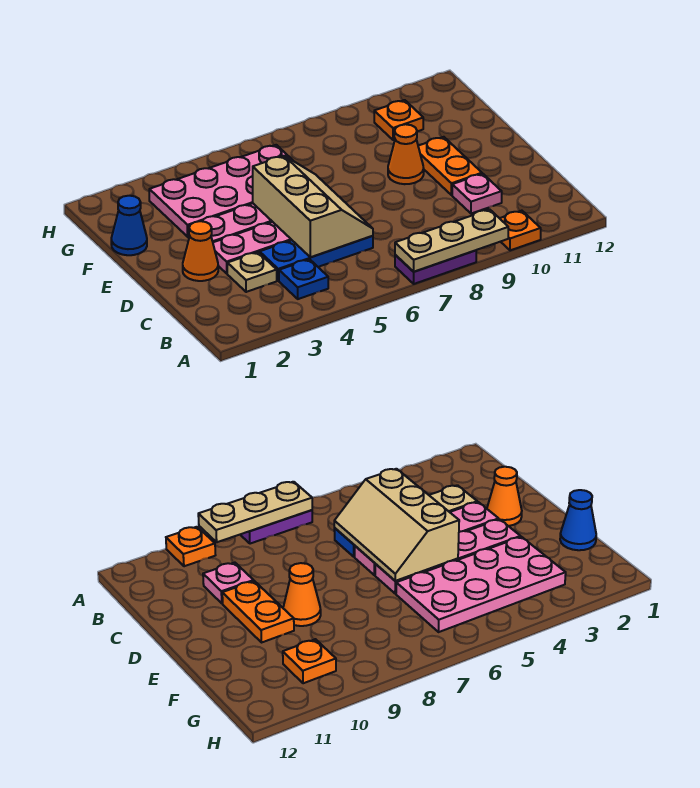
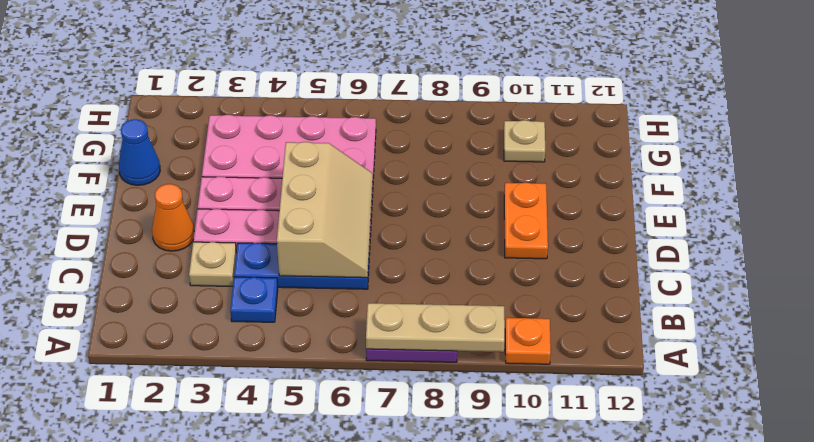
pink plate C10 level 1 -> none
orange cone E9 level 1 -> none
orange plate G10 level 1 -> tan plate G10 level 1

